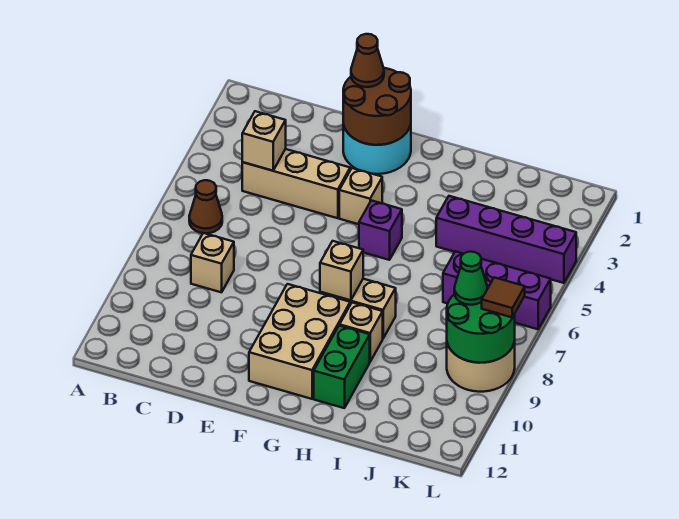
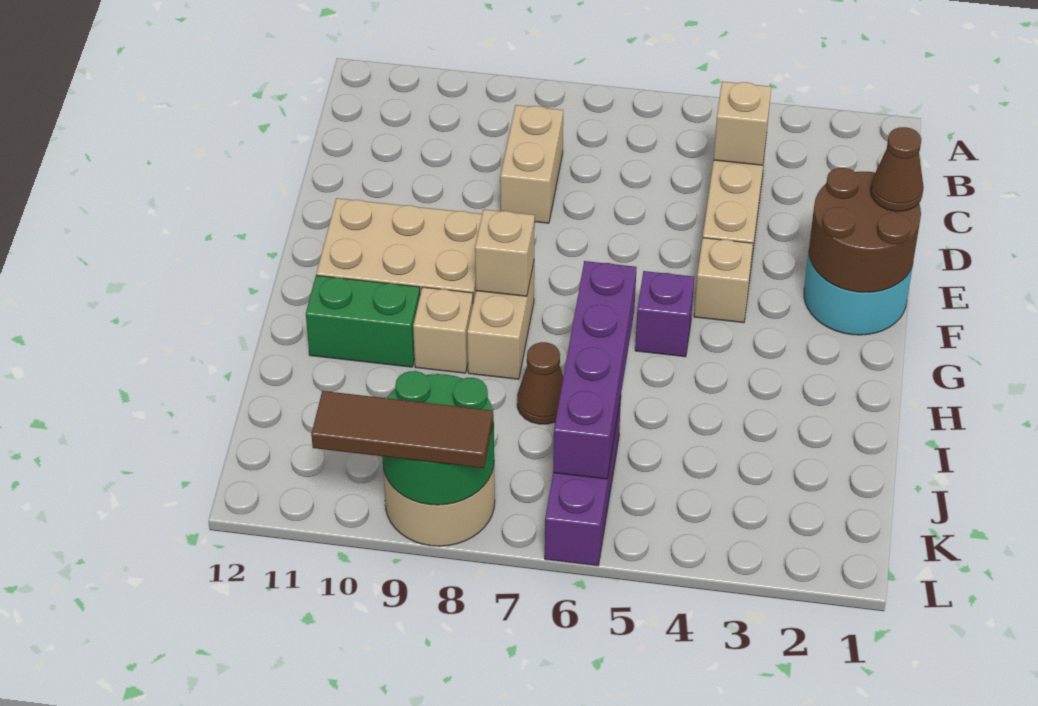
brown cone B6 level 1 -> brown cone I7 level 1
tan brick C8 level 1 -> tan brick C8:D8 level 1
purple brick I4:L4 level 1 -> purple brick H6:K6 level 2
green cone K8 level 3 -> none
brown tile L8 level 3 -> brown tile L8:L10 level 3

